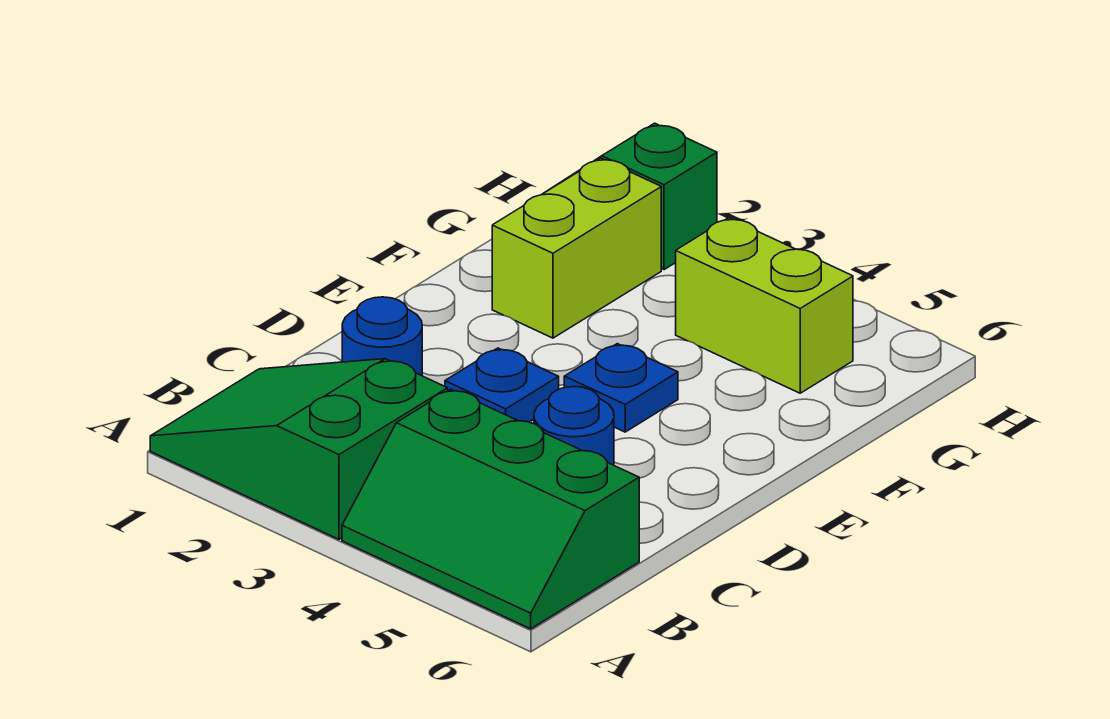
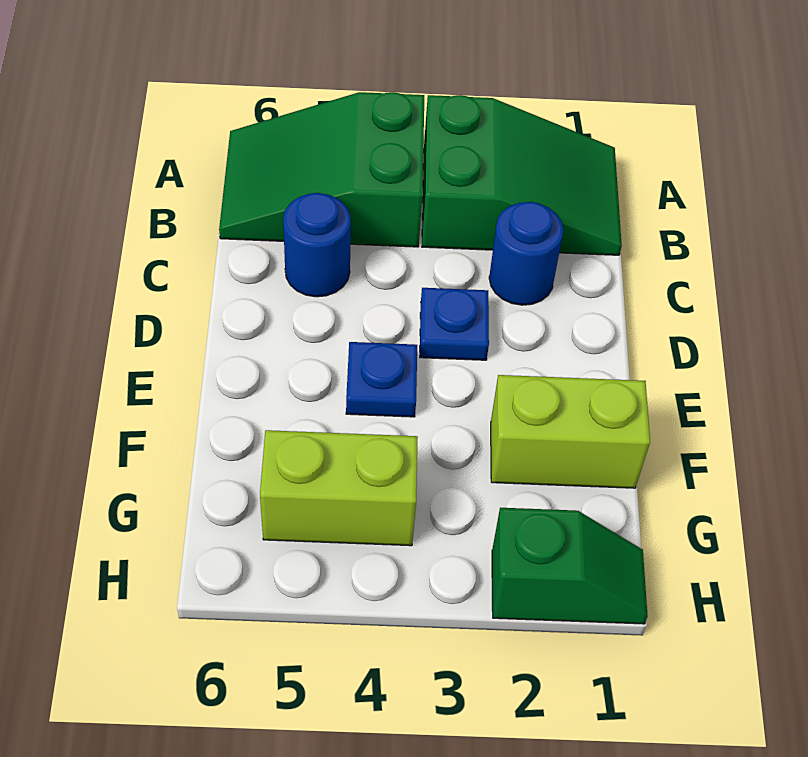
green slope A4:B6 level 1 top B -> green slope A4:B6 level 1 top 4
lime brick F2:G2 level 1 -> lime brick F1:F2 level 1

